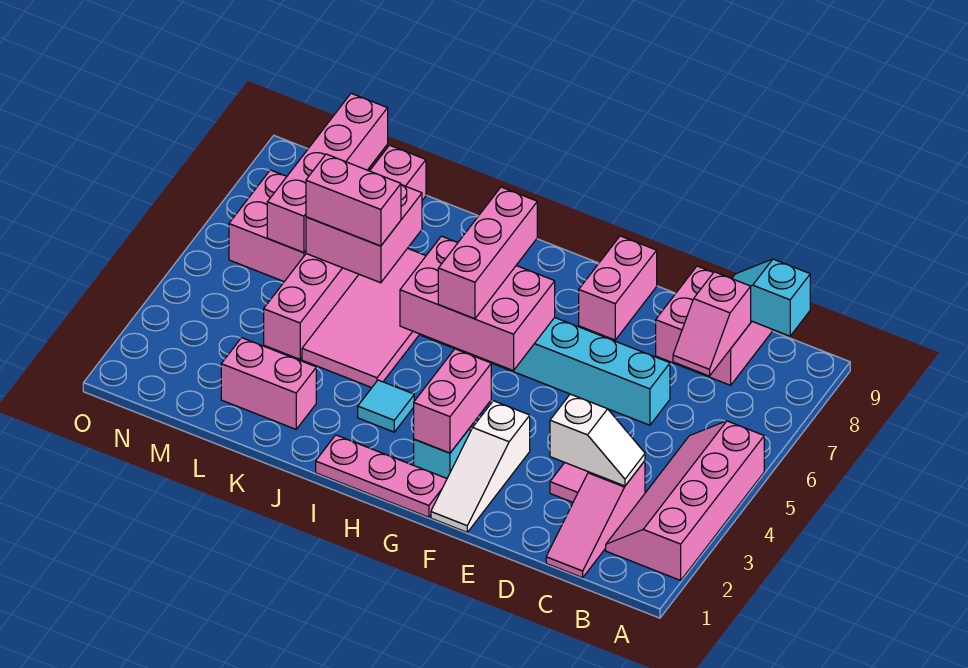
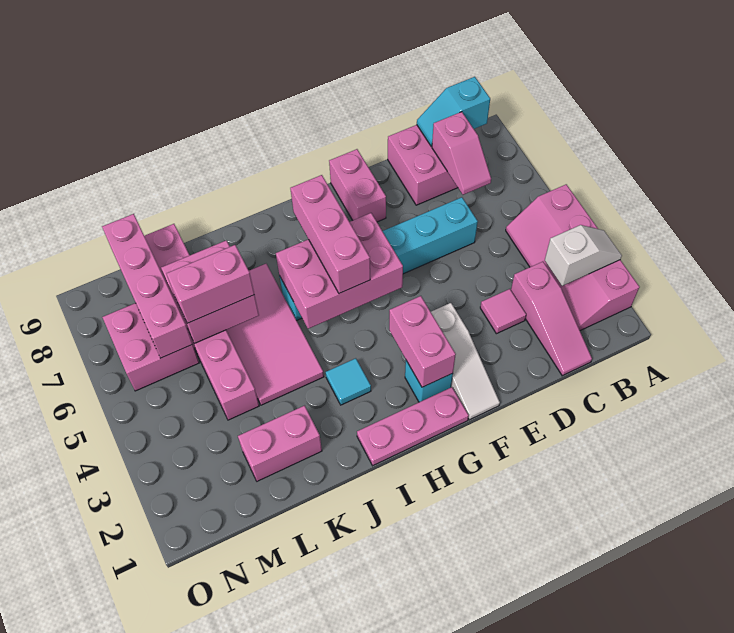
white slope C3:D3 level 2 top D -> white slope A3:B3 level 2 top B

